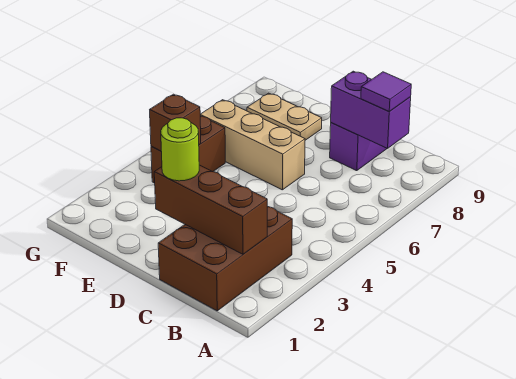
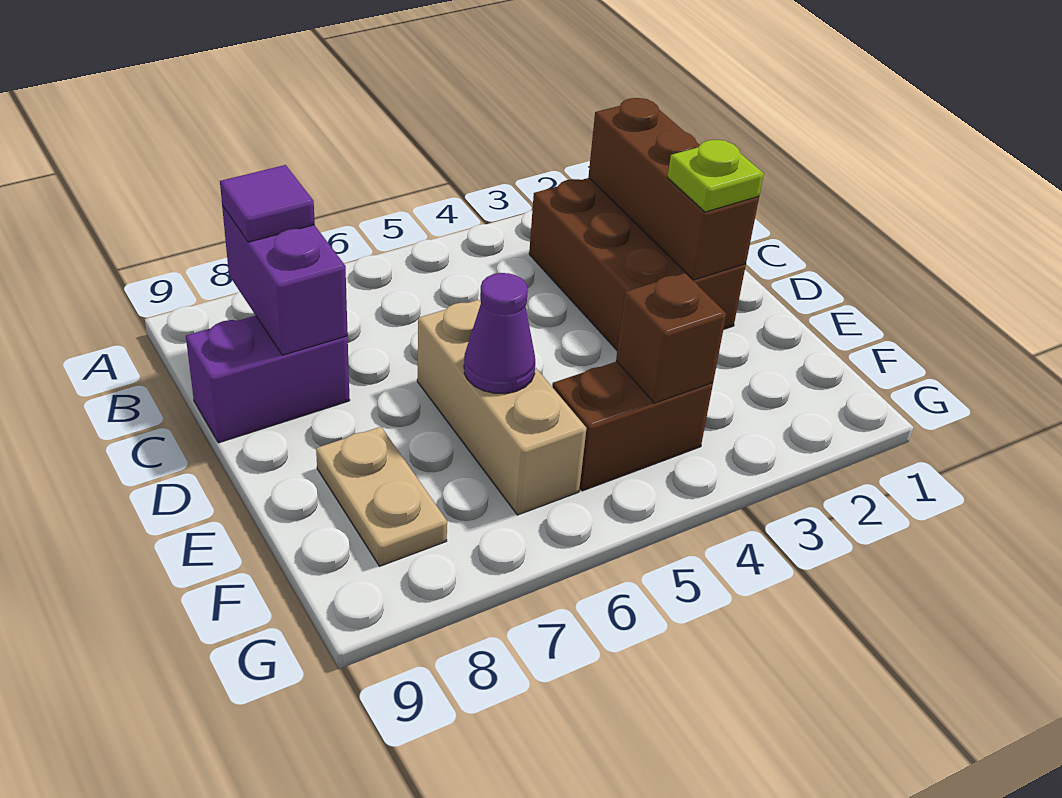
brown brick B1:C3 level 1 -> brown brick B2:D3 level 1
lime round brick D2 level 3 -> lime plate D2 level 3
none -> purple cone E6 level 2

